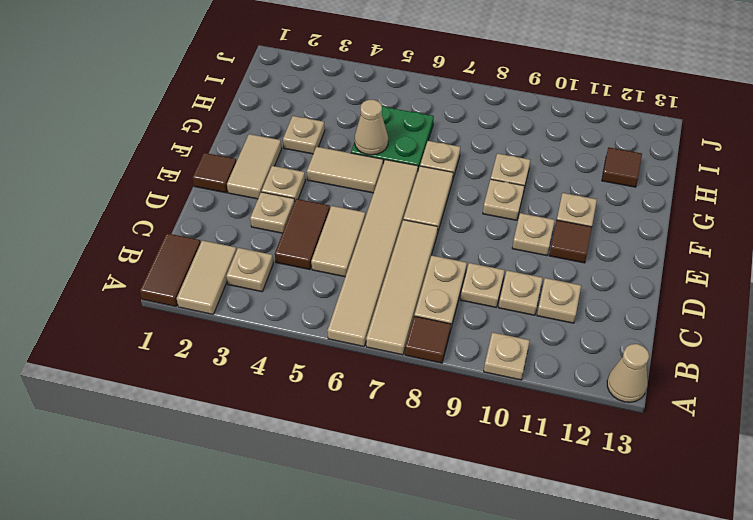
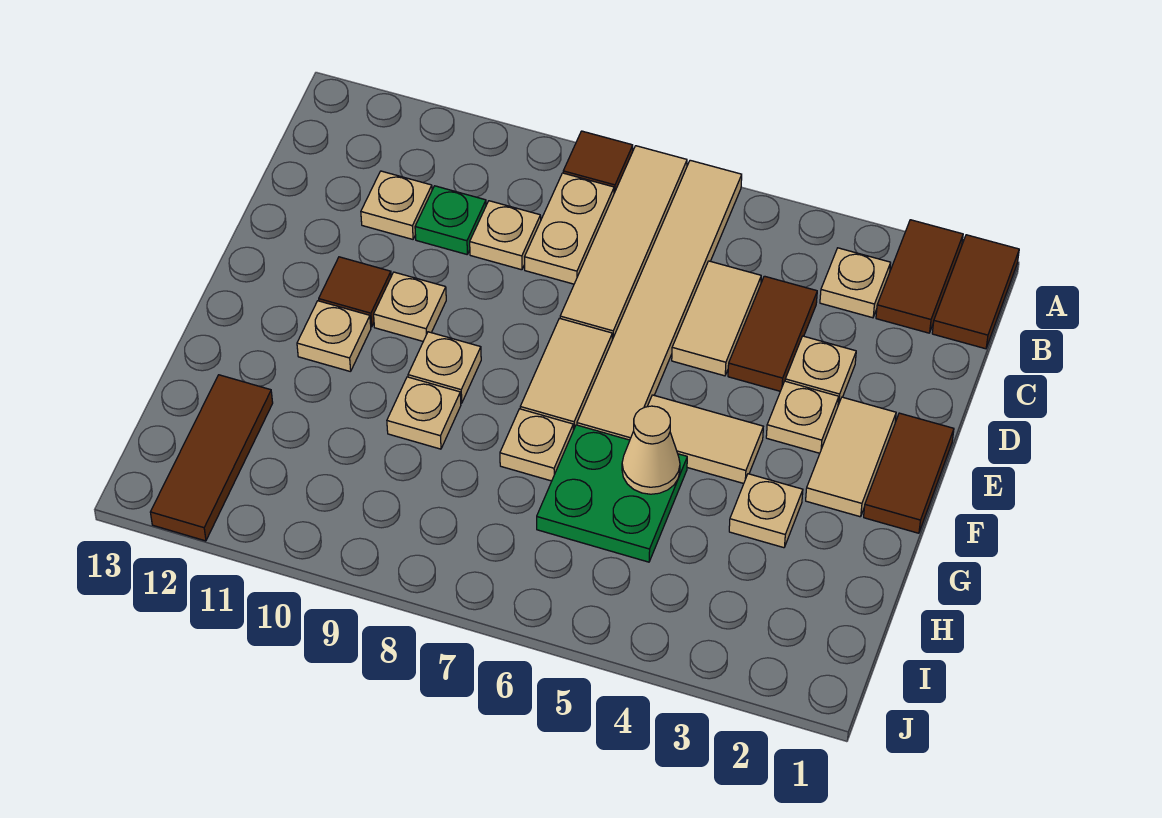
tan tile A2:B2 level 1 -> brown tile A2:B2 level 1
tan plate A10 level 1 -> none
tan cone A13 level 1 -> none
tan plate C10 level 1 -> green plate C10 level 1
brown tile E1 level 1 -> brown tile E1:F1 level 1
brown tile H12 level 1 -> brown tile H12:J12 level 1

